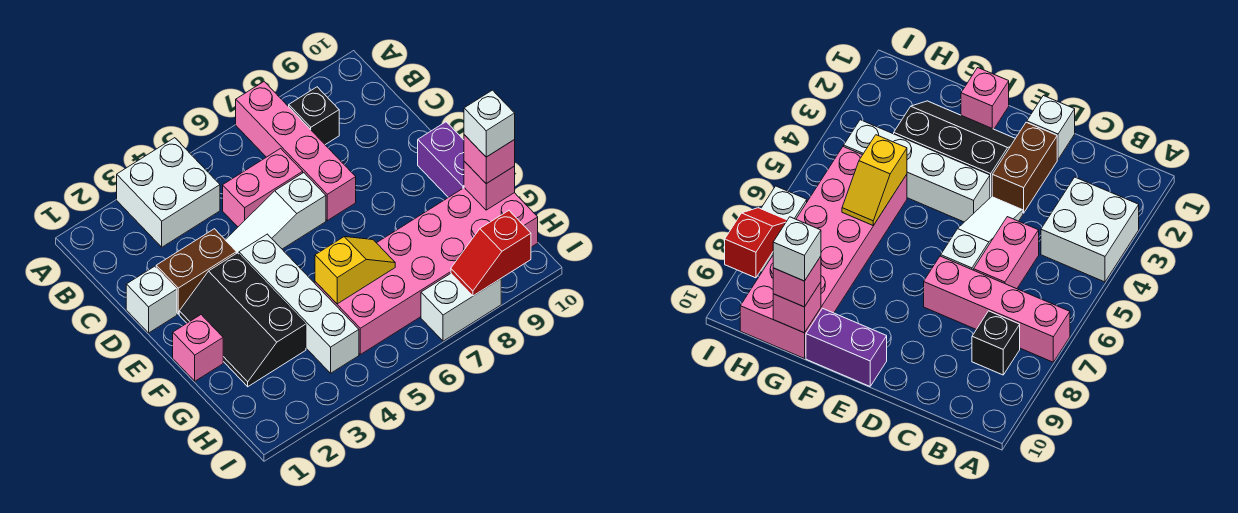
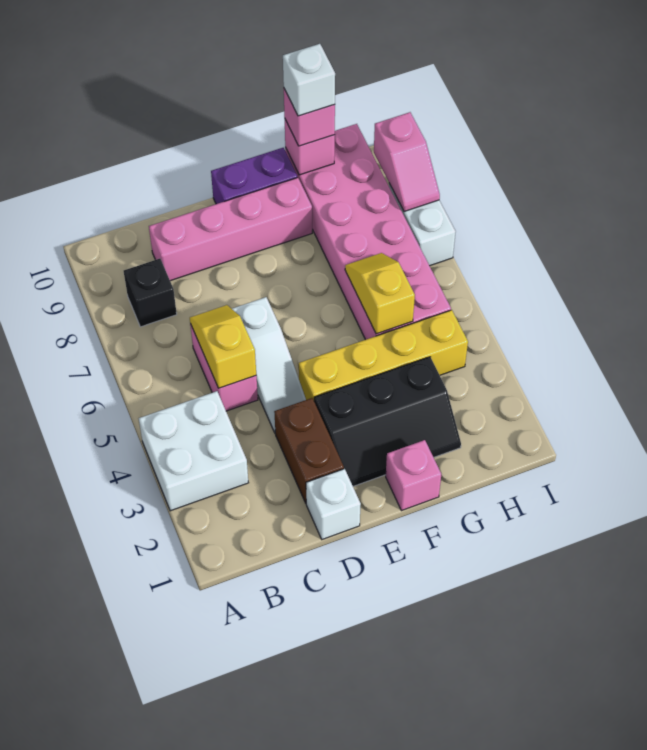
pink brick A7:D7 level 1 -> pink brick C9:F9 level 1
none -> yellow slope C5:C6 level 2 top 5
white brick E4:H4 level 1 -> yellow brick E4:H4 level 1
red slope I8:I9 level 2 top 9 -> pink slope I8:I9 level 2 top 9

